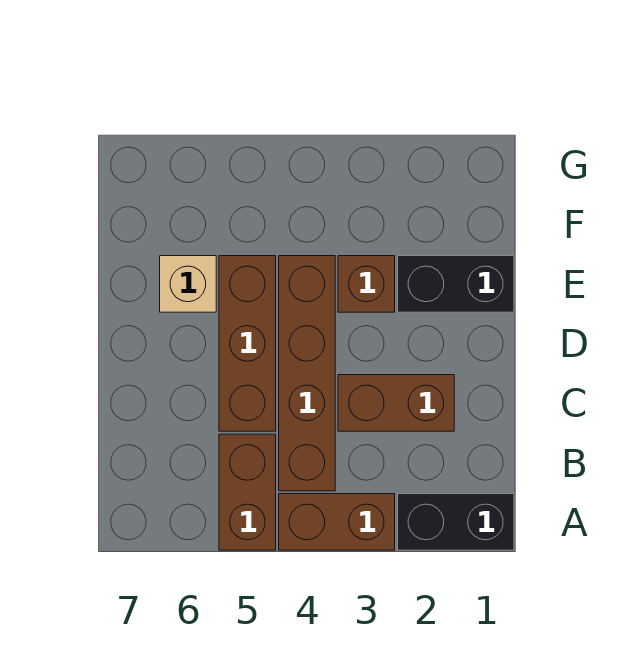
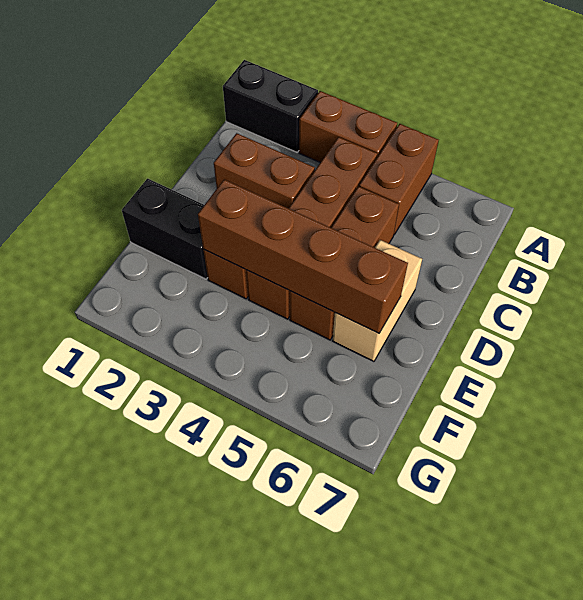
none -> brown brick E3:E6 level 2
tan brick E6 level 1 -> tan brick D6:E6 level 1

